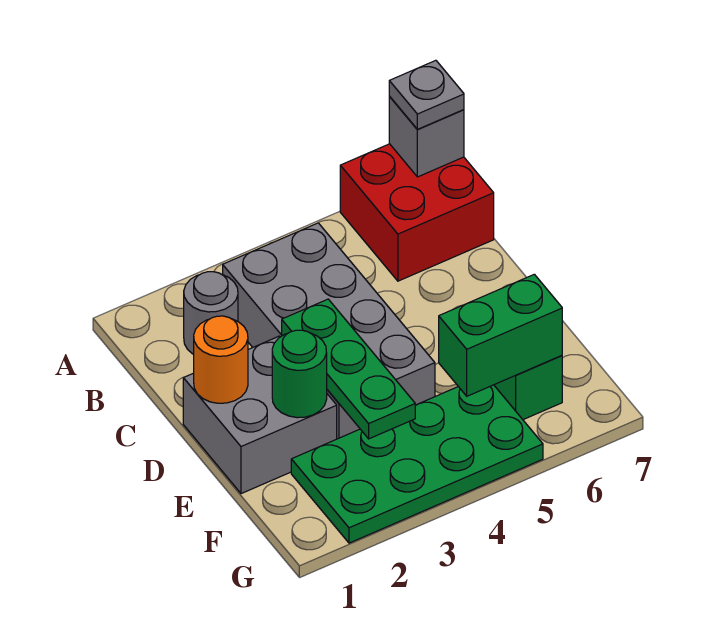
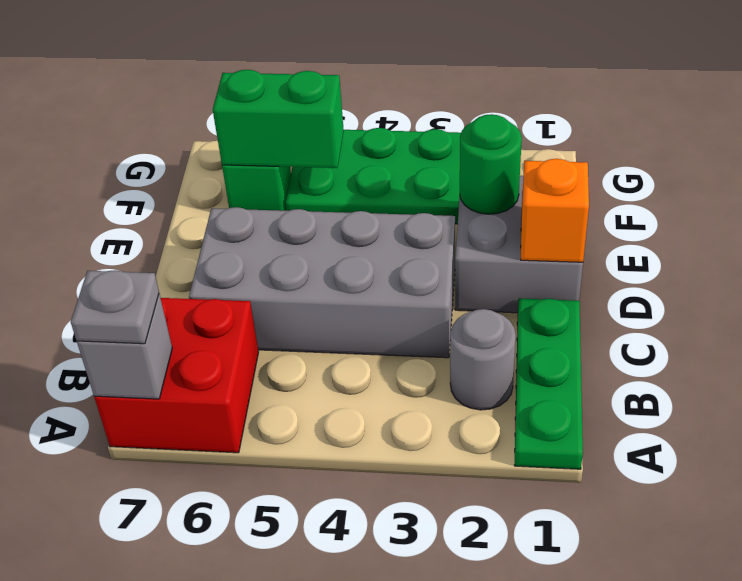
grey brick B3:E4 level 1 -> grey brick C3:D6 level 1
orange round brick D1 level 2 -> orange brick D1 level 2
green plate D3:F3 level 2 -> green plate A1:C1 level 1

